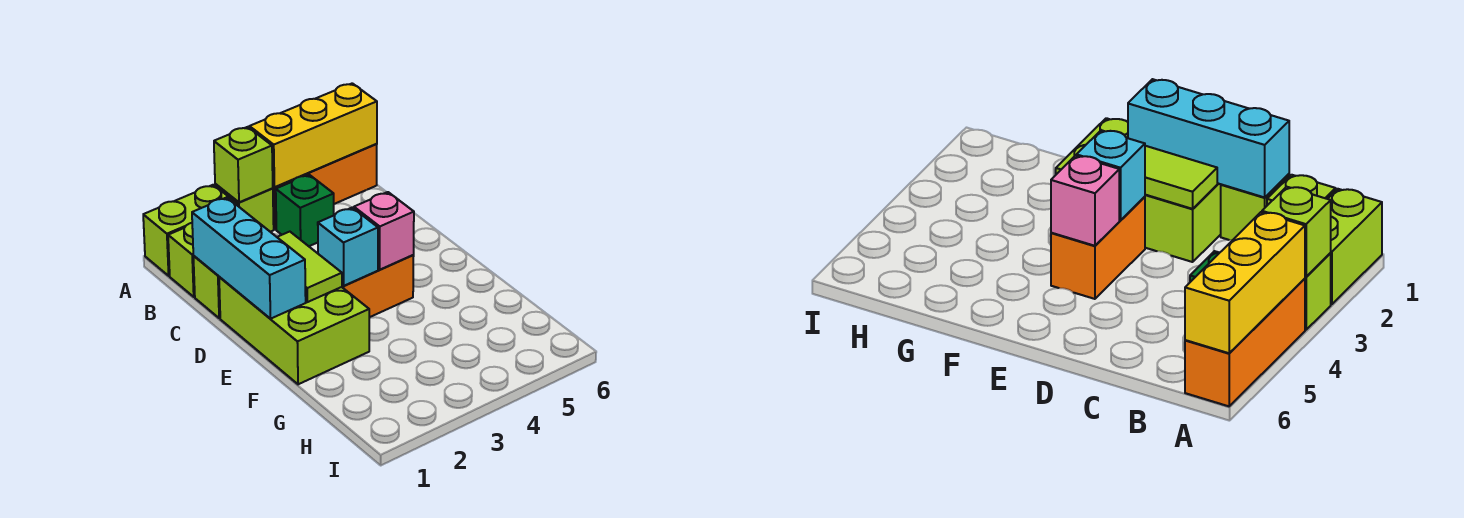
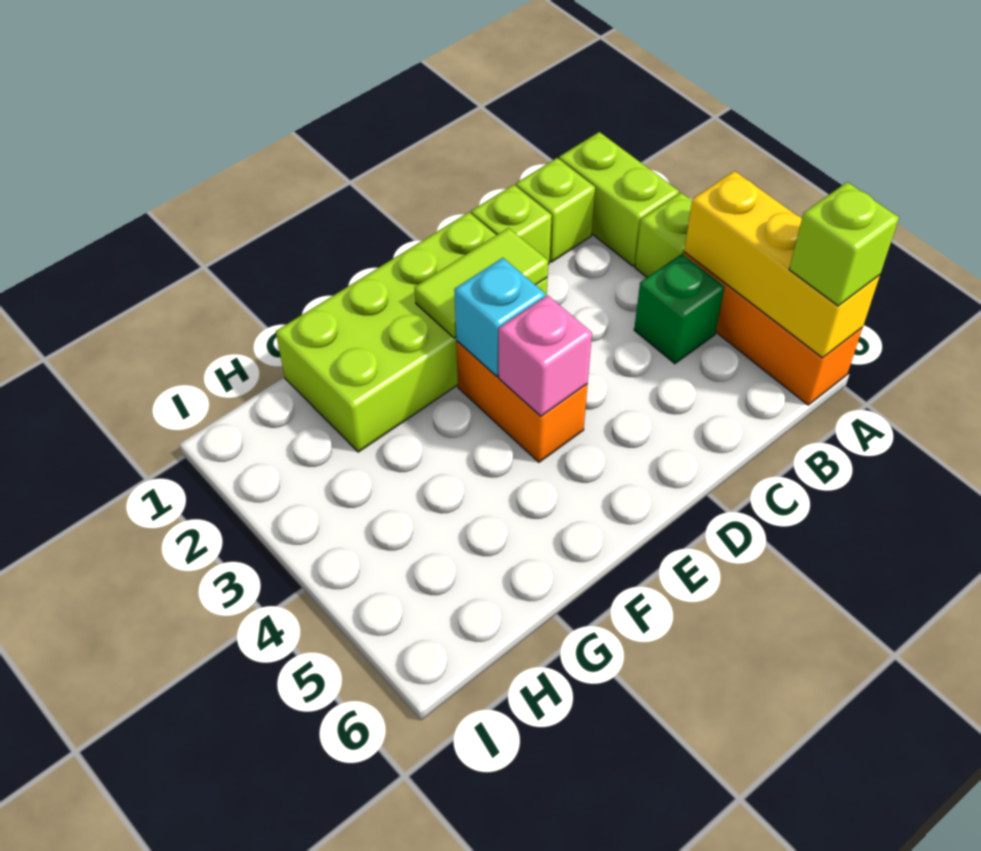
lime brick A3 level 2 -> lime brick A6 level 3
cyan brick C1:E1 level 2 -> none
lime brick D1:F2 level 1 -> lime brick D1:G2 level 1

